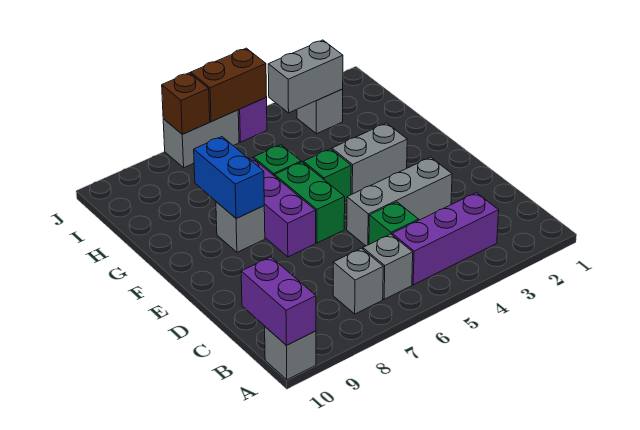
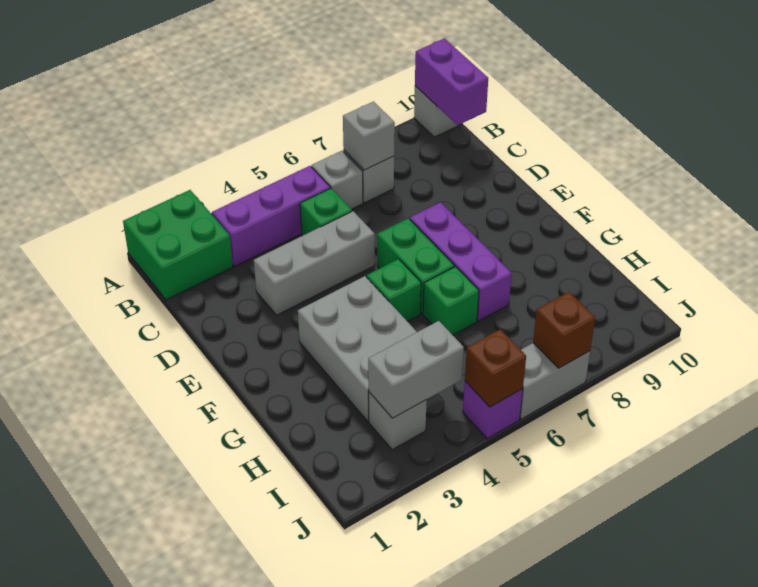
none -> green brick A1:B2 level 1
grey brick F3:F4 level 1 -> grey brick F3:H4 level 1
grey brick F8 level 1 -> grey brick B7 level 2
blue brick F8:G8 level 2 -> none
brown brick J5:J6 level 2 -> brown brick J5 level 2

